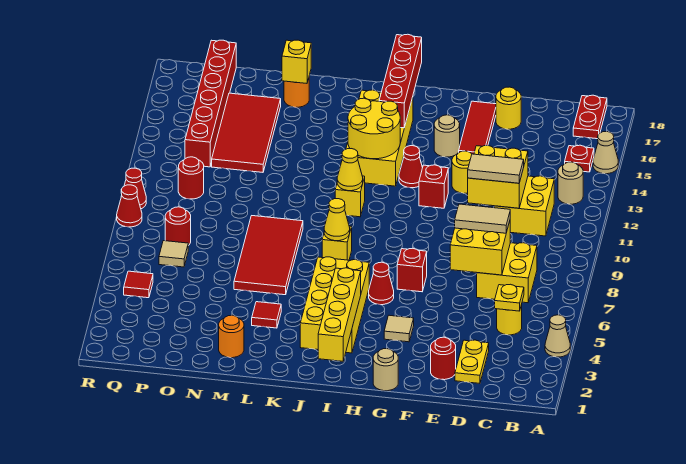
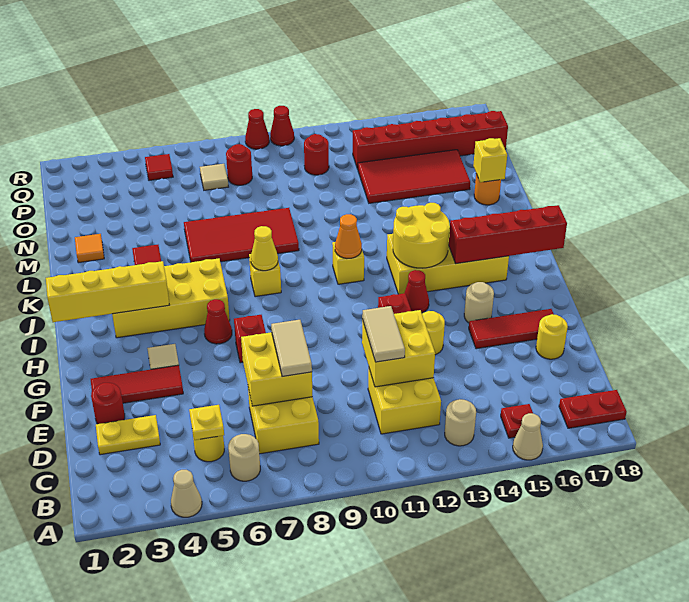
none -> red tile F2:F4 level 1
tan round brick G1 level 1 -> tan round brick B6 level 1
yellow cone J11 level 2 -> orange cone J11 level 2
orange round brick M2 level 1 -> orange tile M2 level 1

